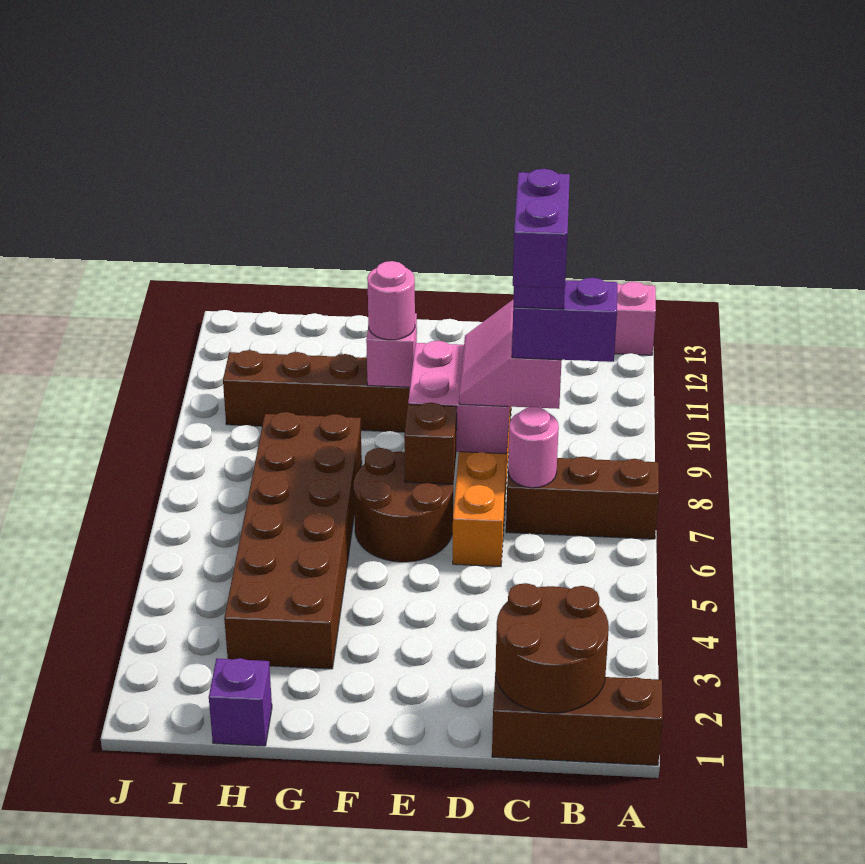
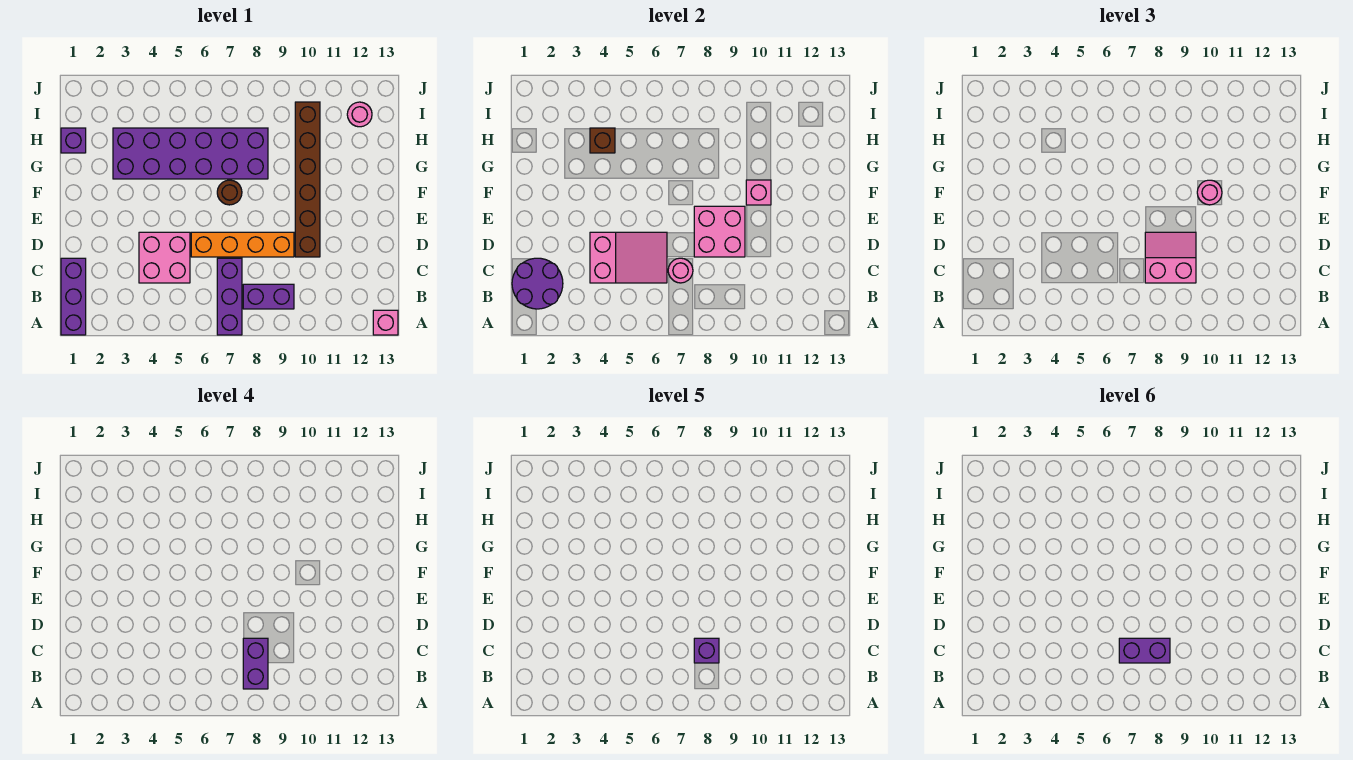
brown brick A1:C1 level 1 -> purple brick A1:C1 level 1
brown brick A7:C7 level 1 -> purple brick A7:C7 level 1
brown round brick B1:C2 level 2 -> purple round brick B1:C2 level 2
none -> purple brick B8:B9 level 1
none -> pink brick C4:D5 level 1
none -> pink slope C4:D6 level 2 top 4
brown round brick E6:F7 level 1 -> brown round brick F7 level 1
brown brick E7 level 2 -> brown brick H4 level 2
brown brick G3:H8 level 1 -> purple brick G3:H8 level 1
none -> pink round brick I12 level 1

